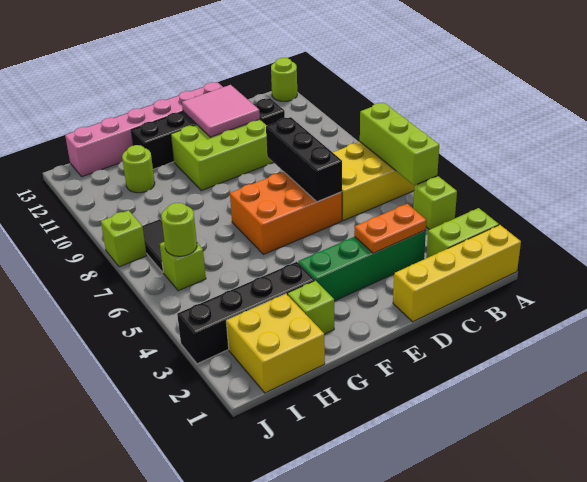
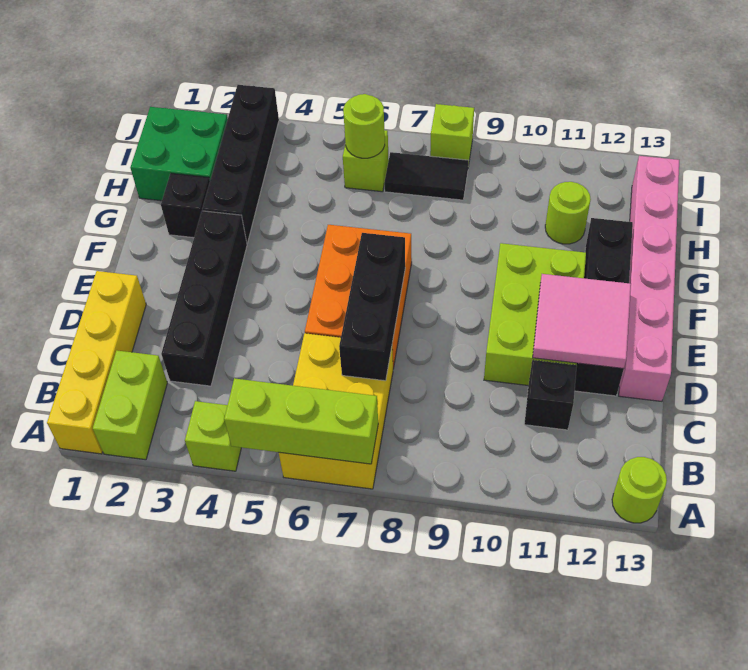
green brick C3:F3 level 1 -> black brick C3:F3 level 1
orange plate C3:D3 level 2 -> none
black brick D6:D8 level 2 -> black brick C7:E7 level 2
lime brick G2 level 1 -> black brick G2 level 1
yellow brick H1:I2 level 1 -> green brick H1:I2 level 1

